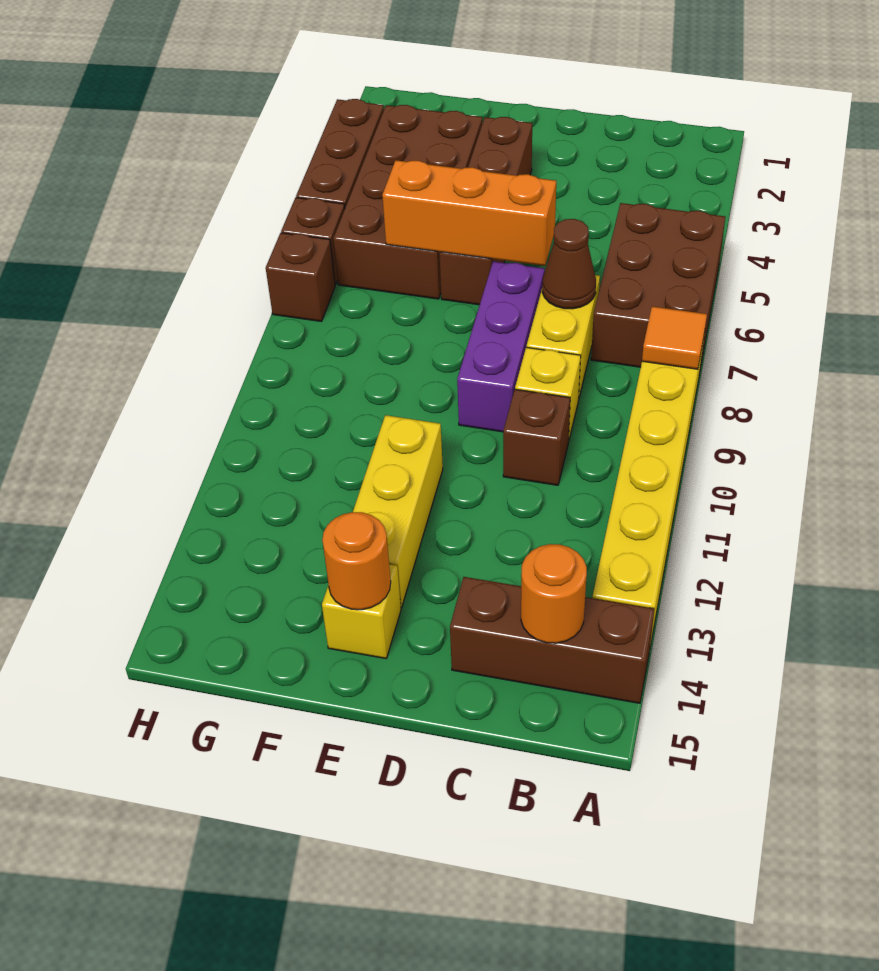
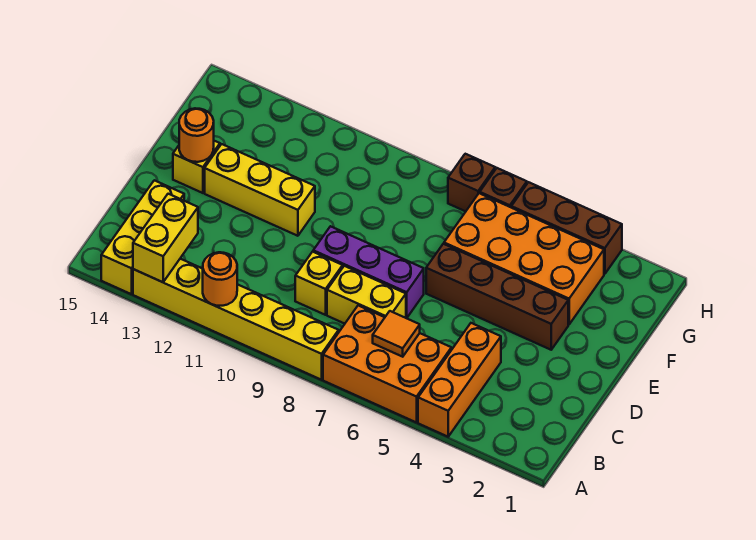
brown brick A5:B7 level 1 -> orange brick A5:B7 level 1
orange tile A8 level 2 -> orange tile B6 level 2
none -> yellow brick A13:B13 level 2
brown brick A14:C14 level 1 -> yellow brick A14:C14 level 1
orange round brick B14 level 2 -> orange round brick A11 level 2
brown cone C7 level 2 -> none
brown brick C10 level 1 -> none
orange brick D6:F6 level 2 -> orange brick A4:C4 level 1
brown brick F3:G6 level 1 -> orange brick F3:G6 level 1

